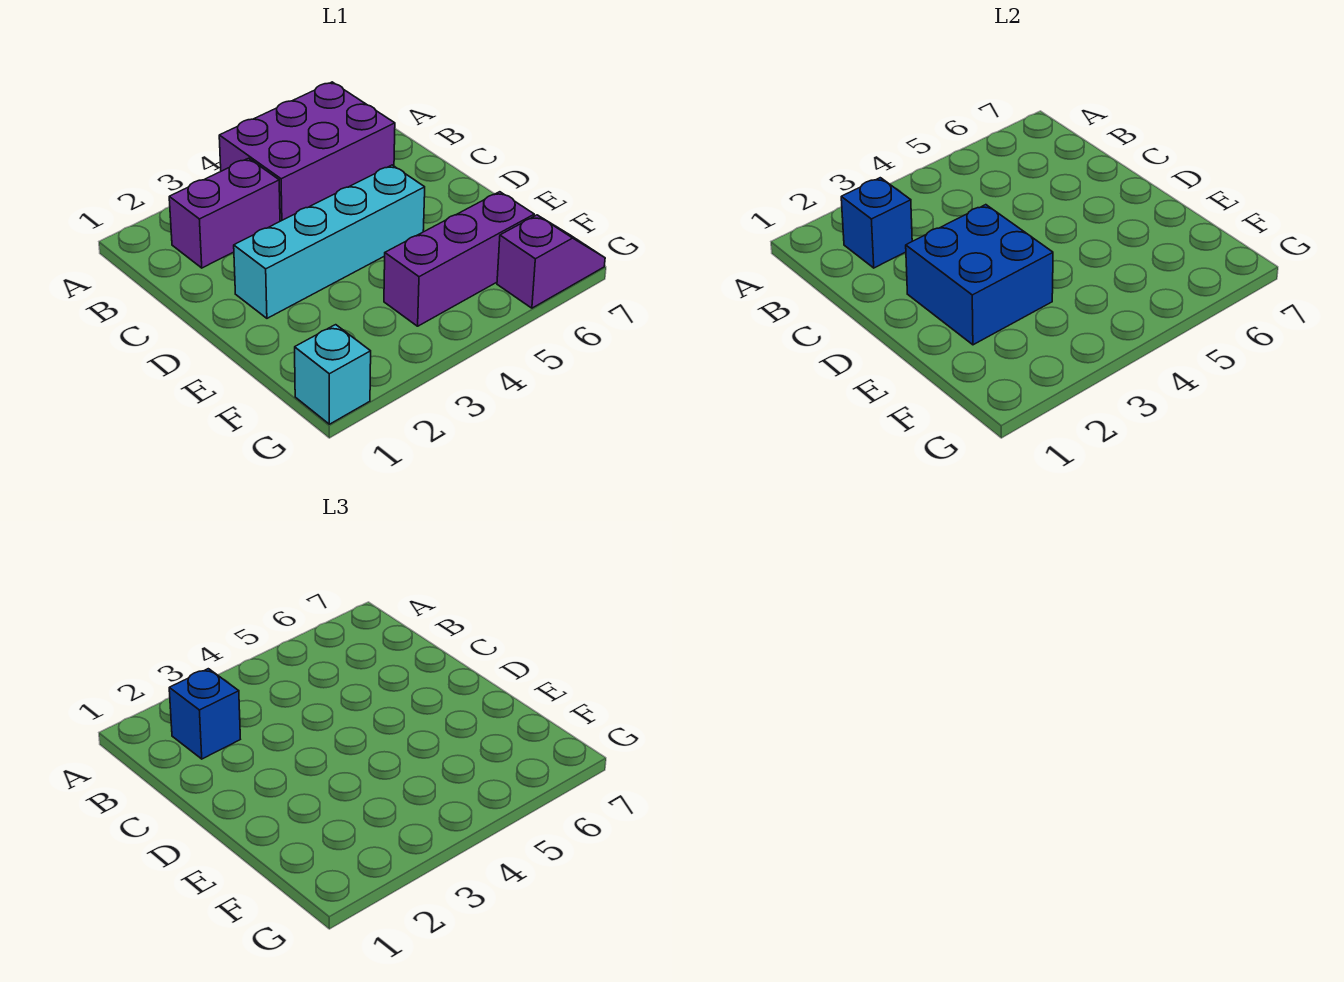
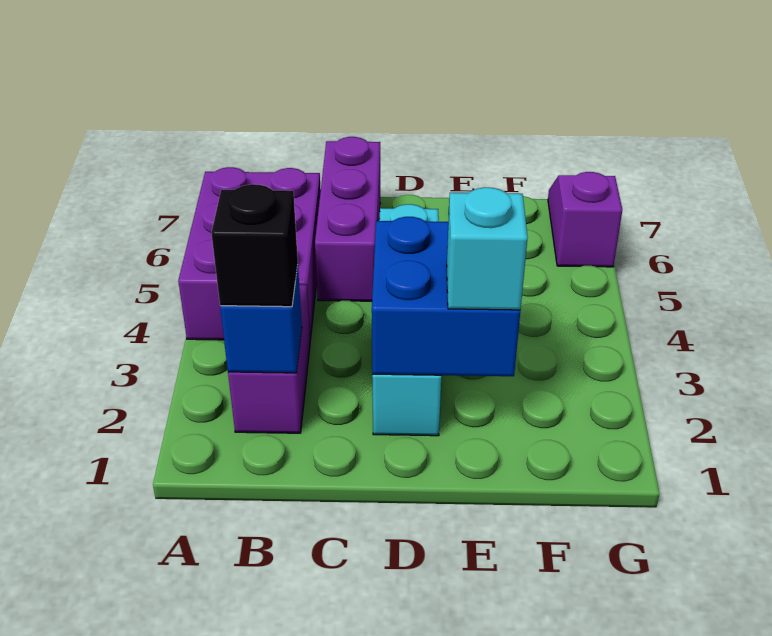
blue brick B2 level 3 -> black brick B2 level 3
purple brick F4:F6 level 1 -> purple brick C5:C7 level 1
cyan brick G1 level 1 -> cyan brick E2 level 3

